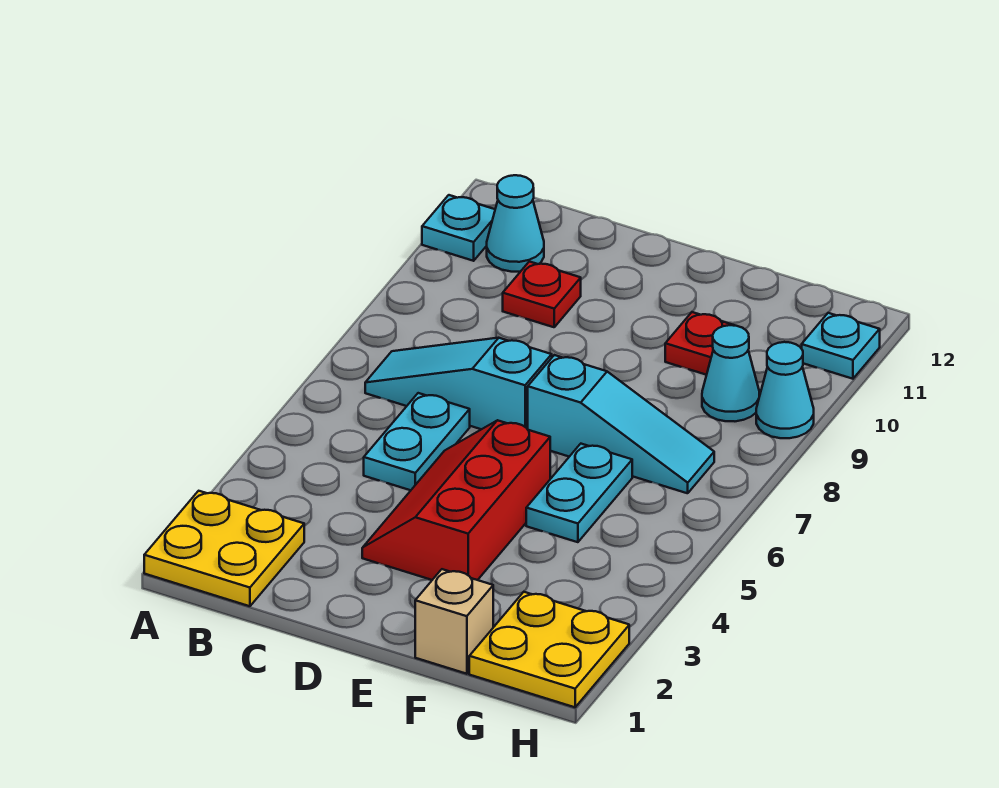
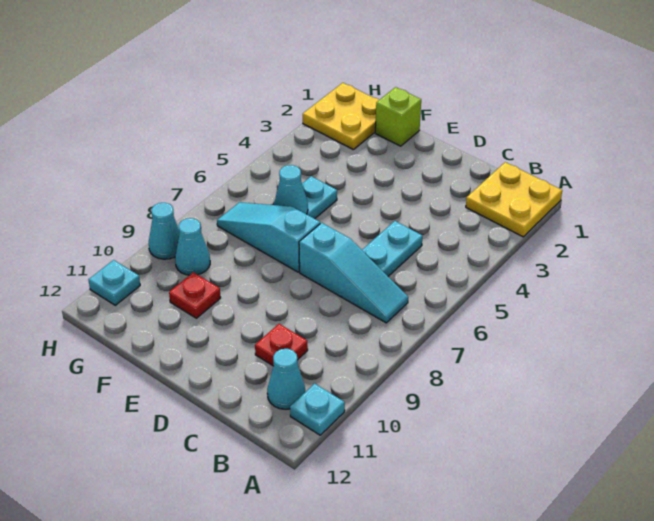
red slope D3:E5 level 1 top E -> none
tan brick F1 level 1 -> lime brick F1 level 1
none -> cyan cone F6 level 2

